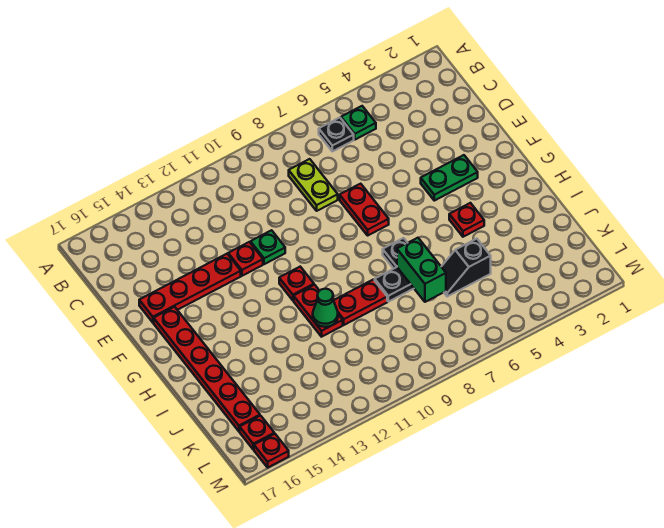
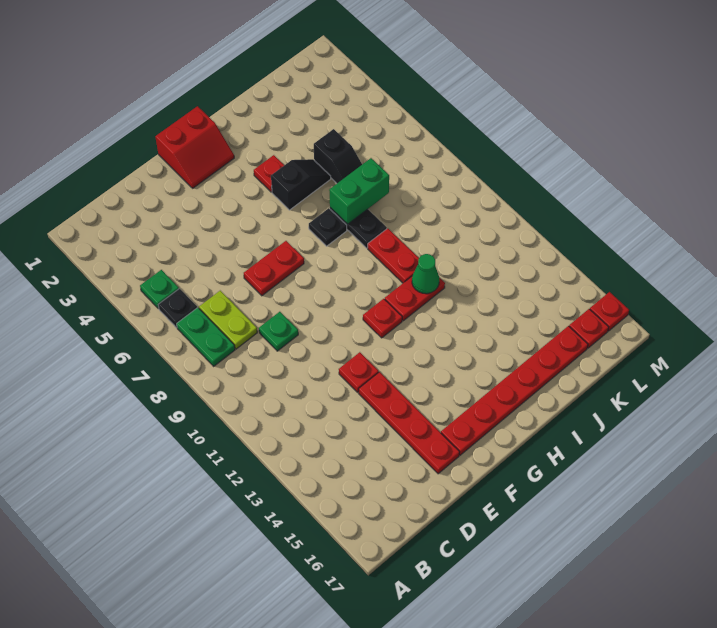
lime plate C8:D8 level 1 -> lime plate C7:C8 level 1
green plate E11 level 1 -> green plate D9 level 1
none -> red slope F1:G2 level 1 top 1
green plate F3:F4 level 1 -> green plate B7:B8 level 1
none -> black slope H5:I5 level 1 top H

